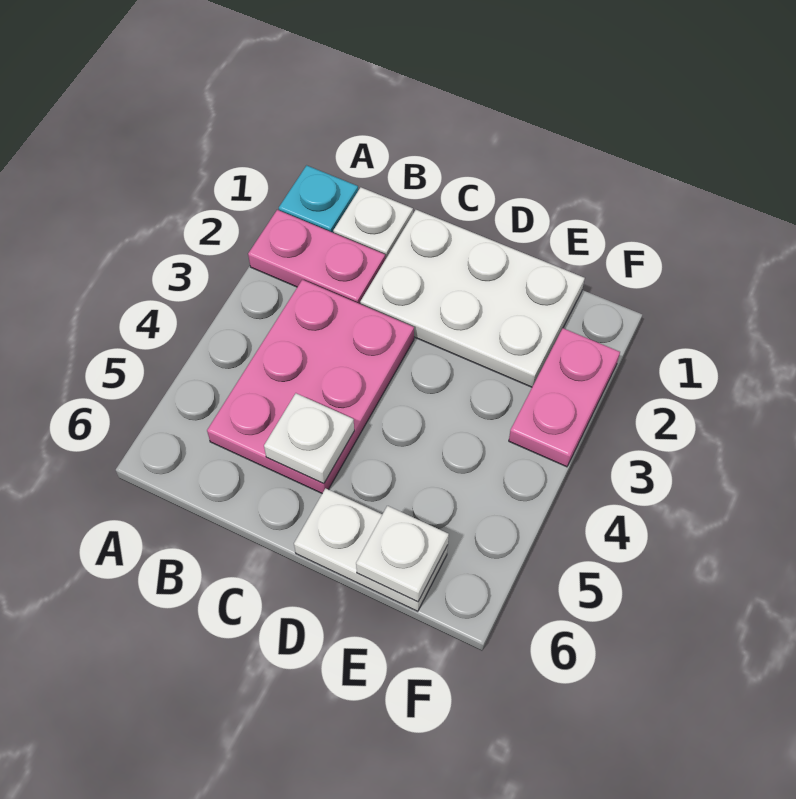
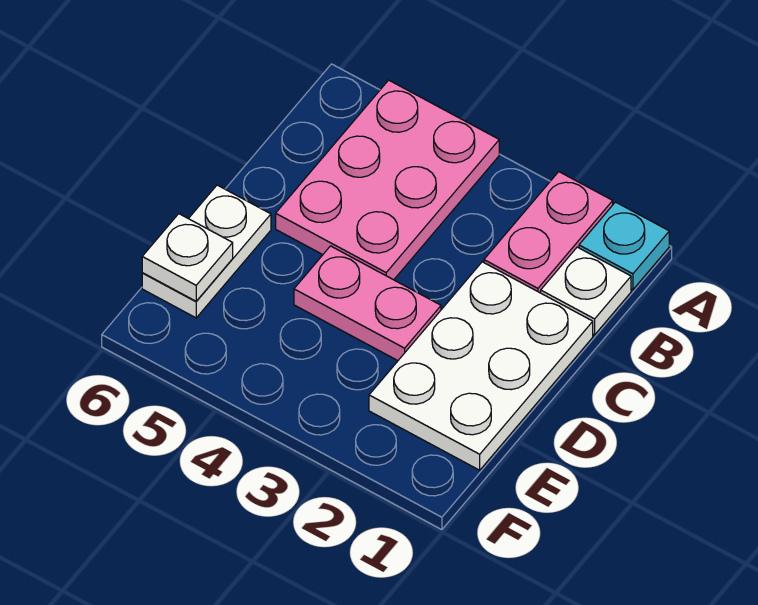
pink plate B3:C5 level 1 -> pink plate A4:C5 level 1
white plate C5 level 2 -> none
pink plate F2:F3 level 1 -> pink plate D3:D4 level 1

